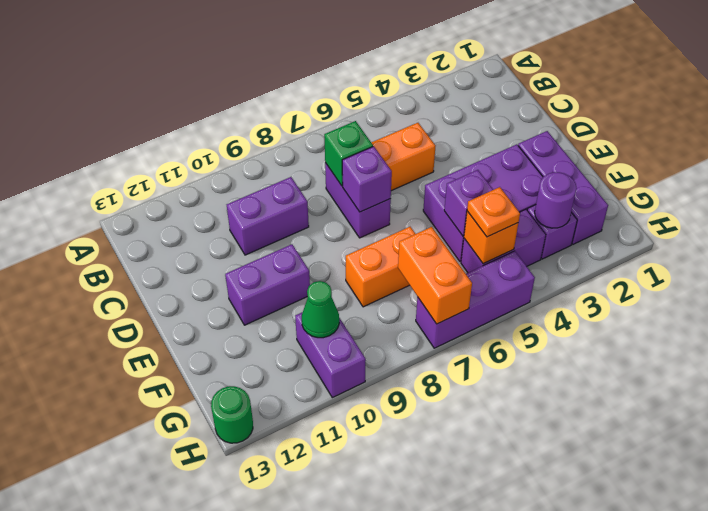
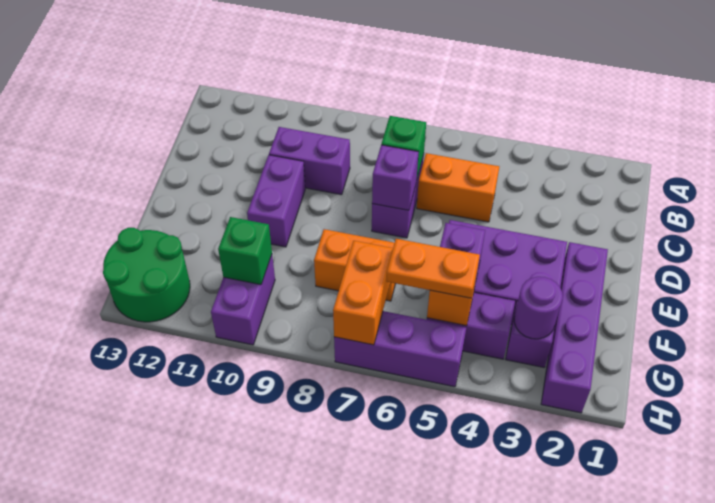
purple brick E2:G2 level 1 -> purple brick E2:H2 level 1
purple brick E10:E11 level 1 -> purple brick D10:E10 level 1
orange plate G5 level 3 -> orange plate G5:G6 level 3
green cone G10 level 2 -> green brick G10 level 2
green round brick H13 level 1 -> green round brick G12:H13 level 1

